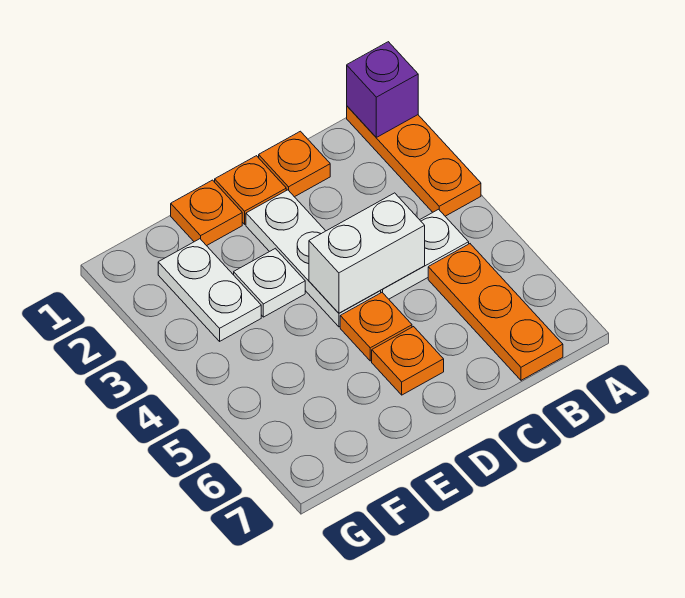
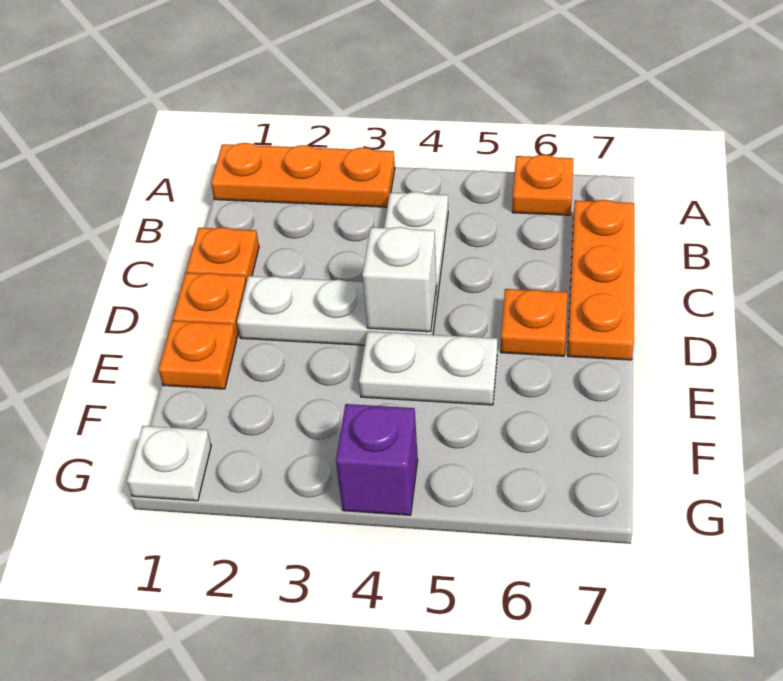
purple brick A1 level 2 -> purple brick G4 level 1
orange plate B5:B7 level 1 -> orange plate B7:D7 level 1
white brick C4:D4 level 2 -> white brick D4 level 2
orange plate D5 level 1 -> orange plate A6 level 1
white plate E3 level 1 -> white plate G1 level 1
white plate F2:F3 level 1 -> white plate E4:E5 level 1

